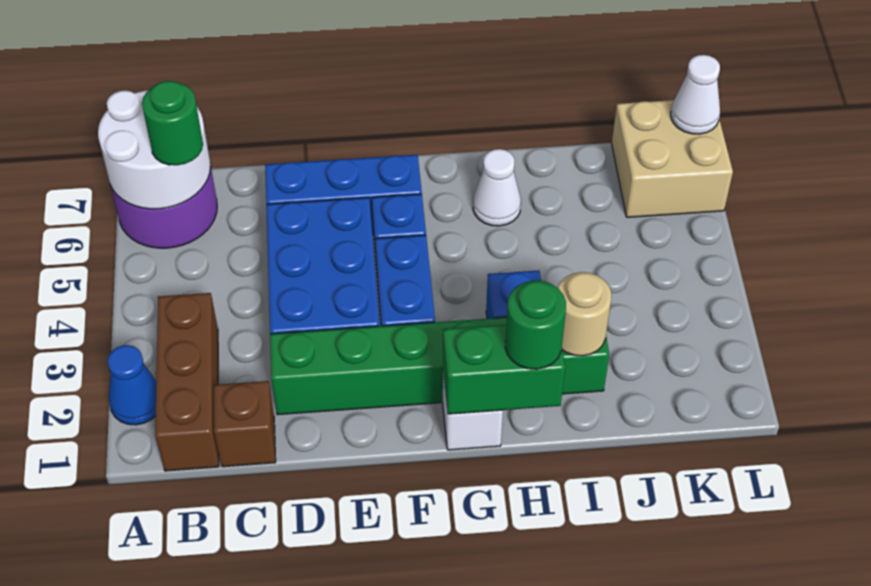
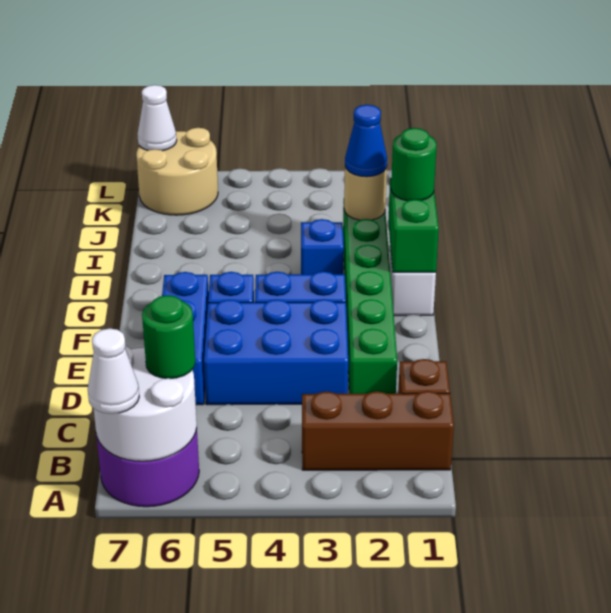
blue cone A2 level 1 -> blue cone I2 level 3
white cone H6 level 1 -> white cone A7 level 3
tan brick K6:L7 level 1 -> tan round brick K6:L7 level 1

